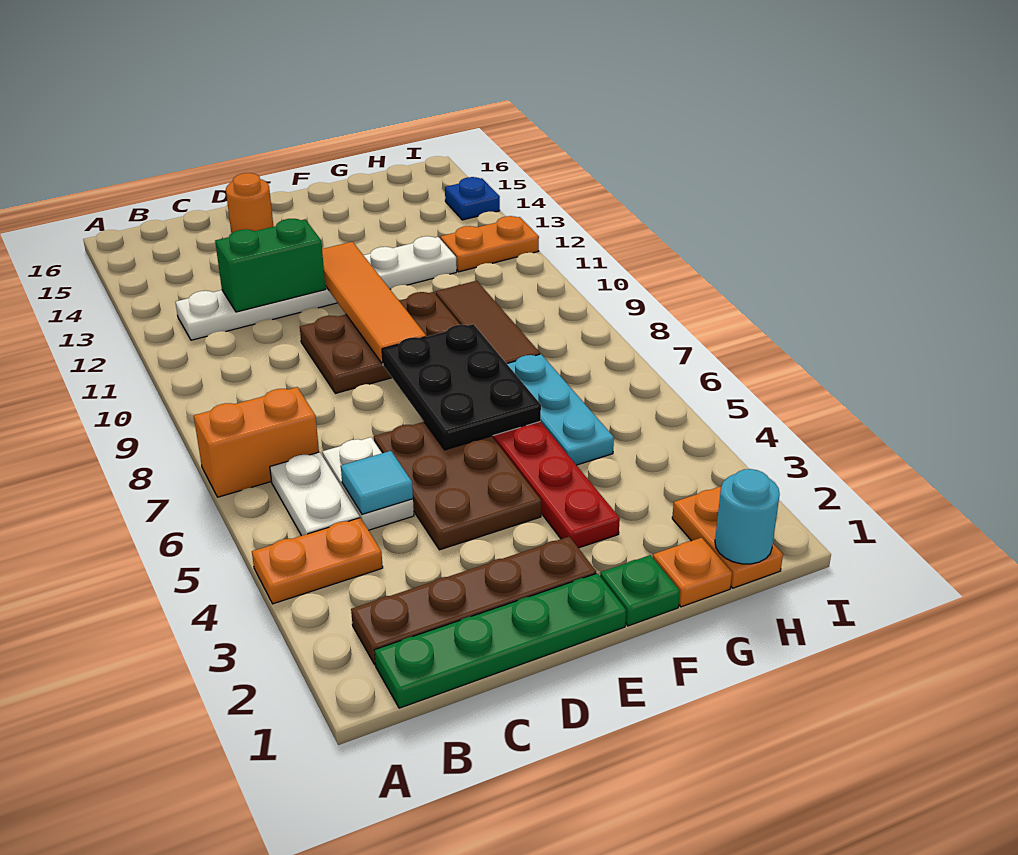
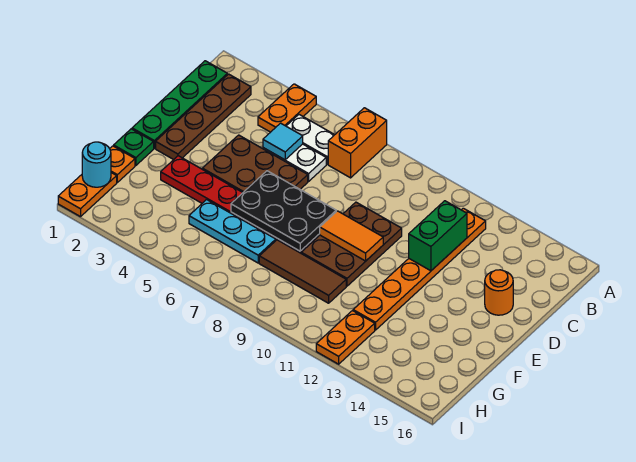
white plate B12:G12 level 1 -> orange plate B12:G12 level 1
orange tile E9:E12 level 2 -> orange tile E9:E10 level 2
orange plate H1:H2 level 1 -> orange plate H1:I1 level 1
blue plate I14 level 1 -> none

